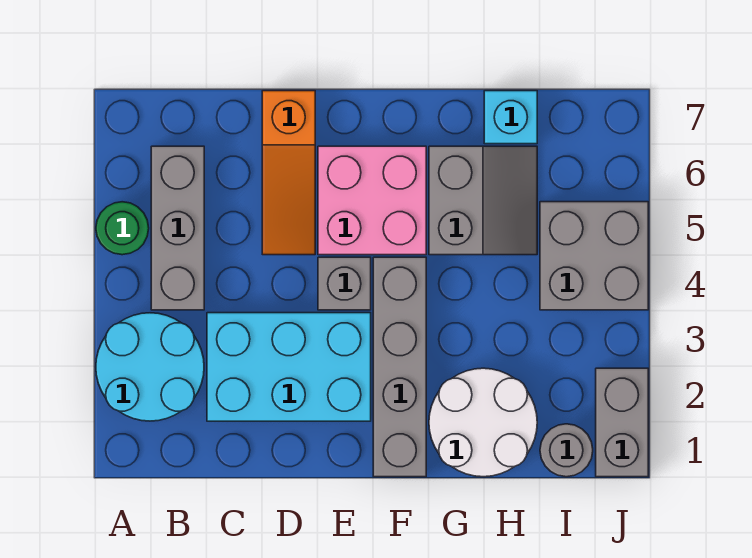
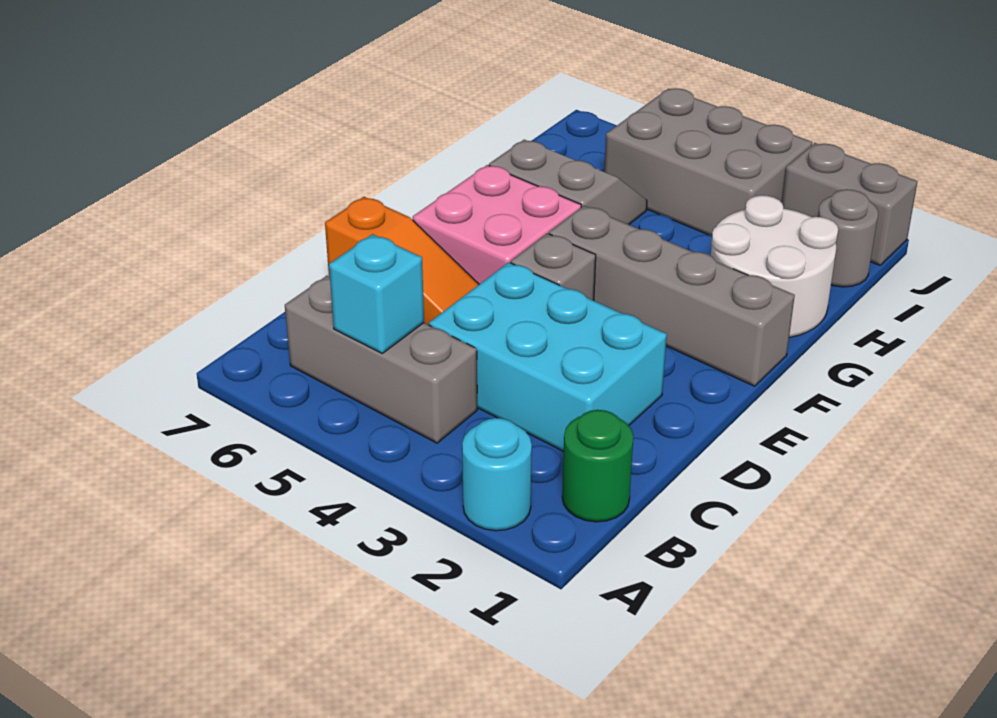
cyan round brick A2:B3 level 1 -> cyan round brick A2 level 1
green round brick A5 level 1 -> green round brick B1 level 1
cyan brick C2:E3 level 1 -> cyan brick C2:D4 level 1
cyan brick H7 level 1 -> cyan brick B5 level 2
grey brick I4:J5 level 1 -> grey brick I3:J5 level 1

